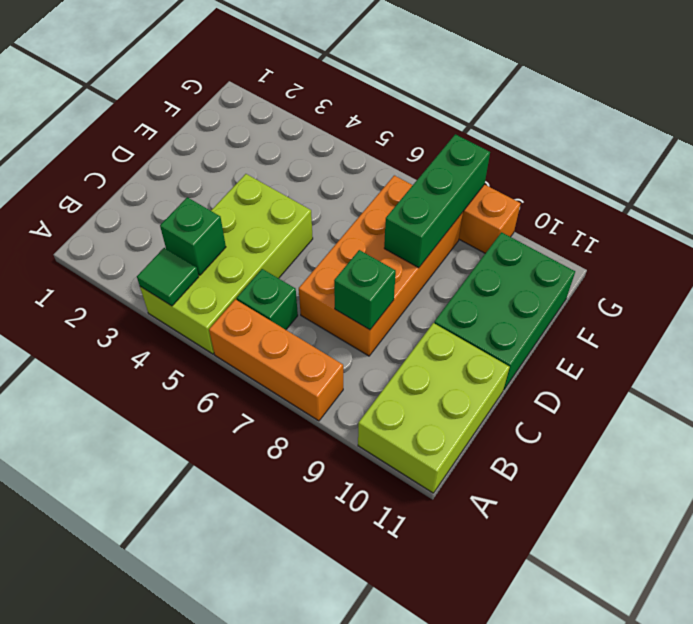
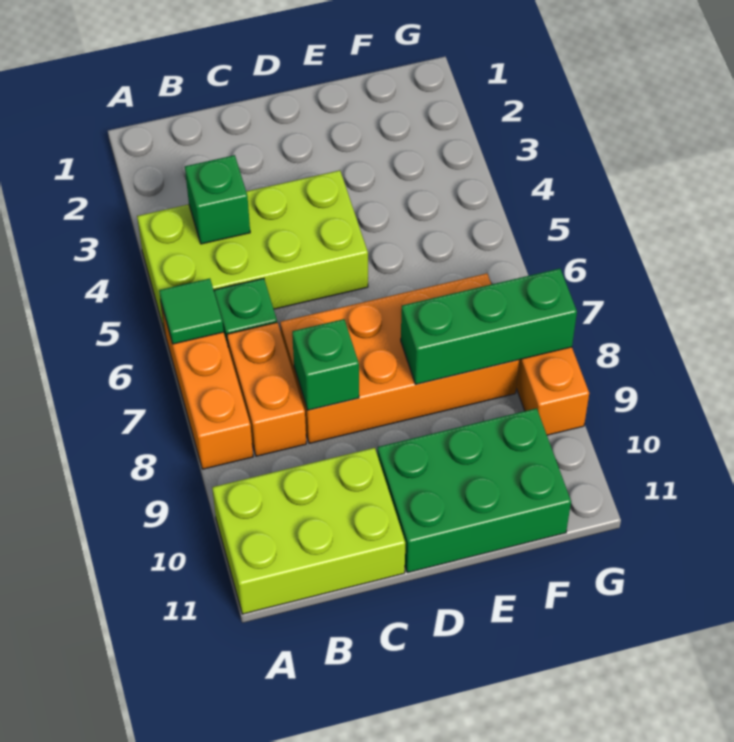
green tile A4 level 2 -> green tile A6 level 2
none -> orange brick B7:B8 level 1

